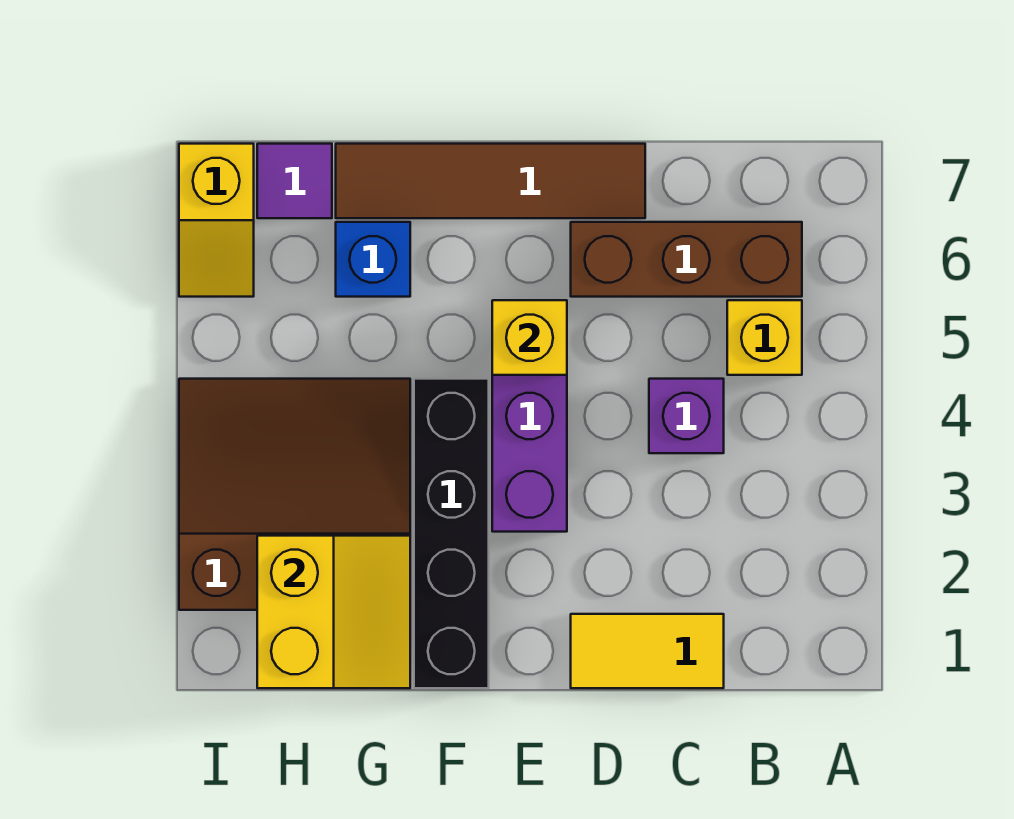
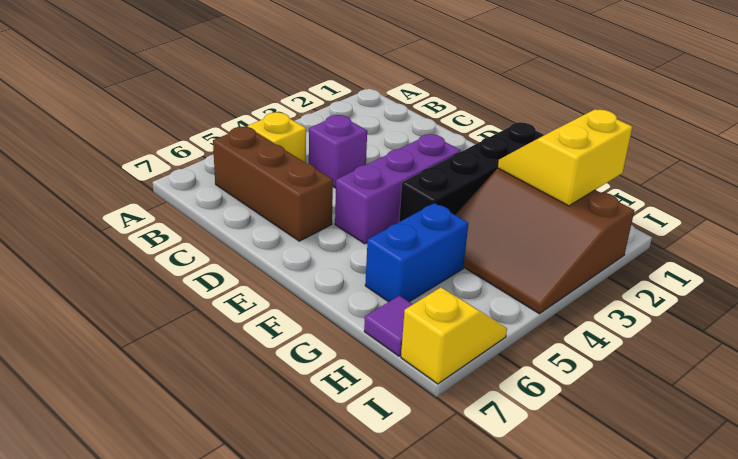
yellow tile C1:D1 level 1 -> none
brown tile D7:G7 level 1 -> none
yellow brick E5 level 2 -> none
blue brick G6 level 1 -> blue brick G5:G6 level 1

